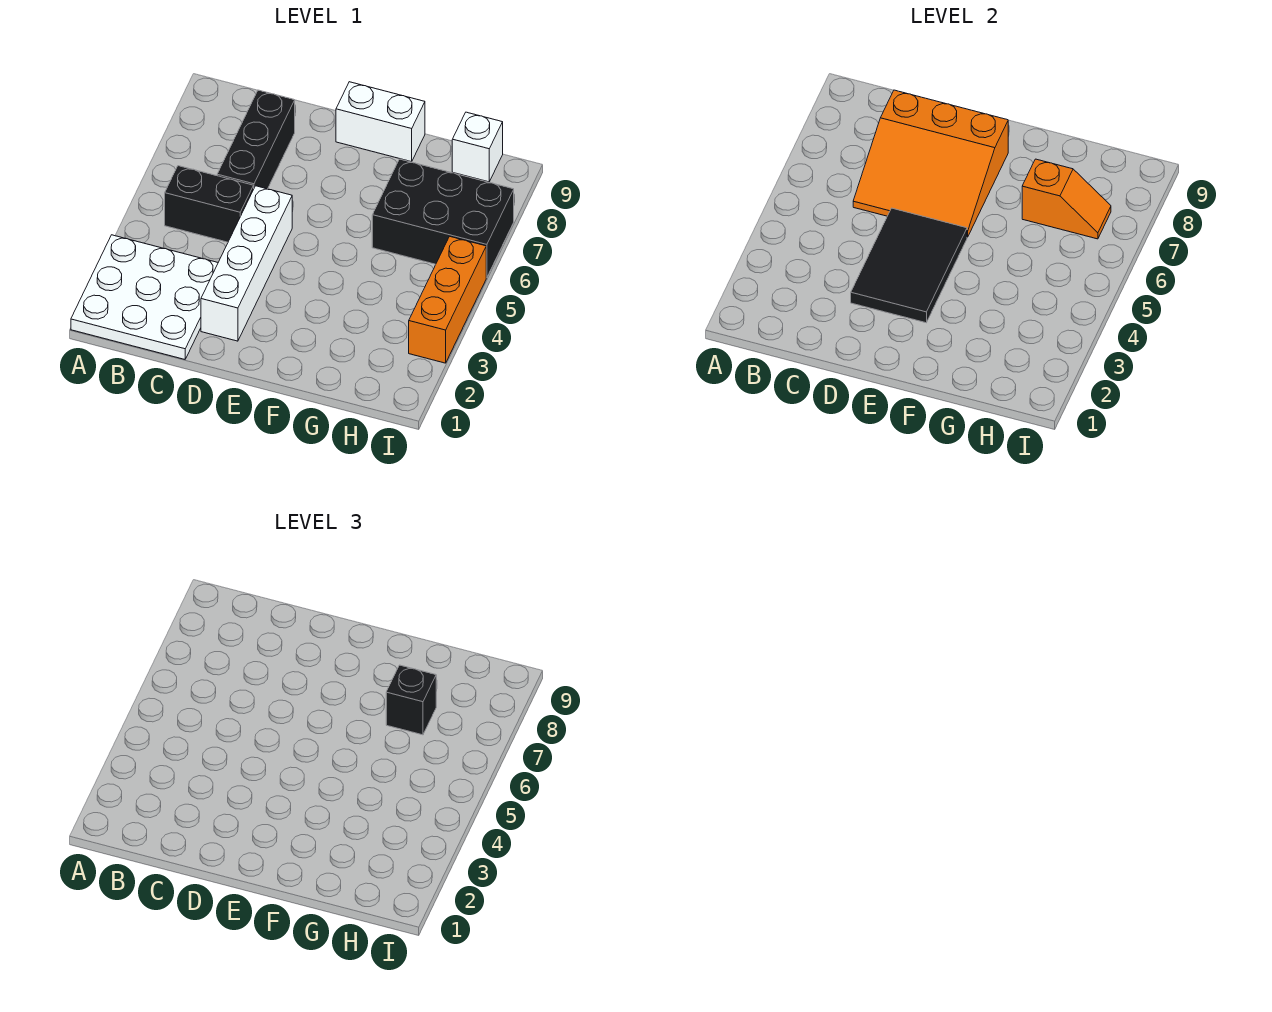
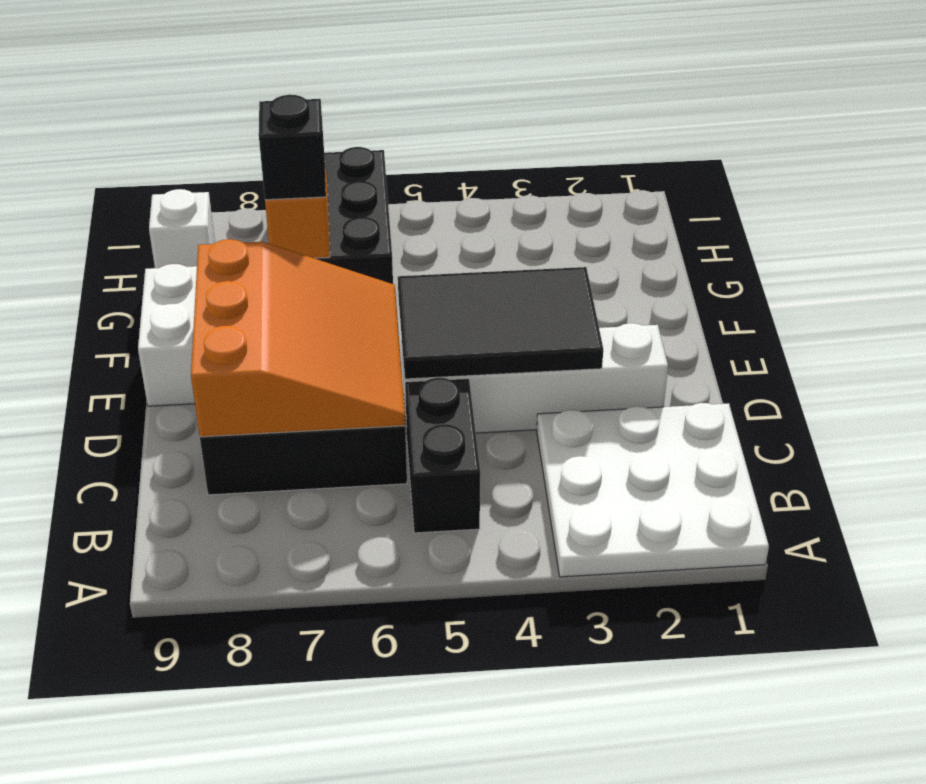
orange brick I3:I5 level 1 -> none

